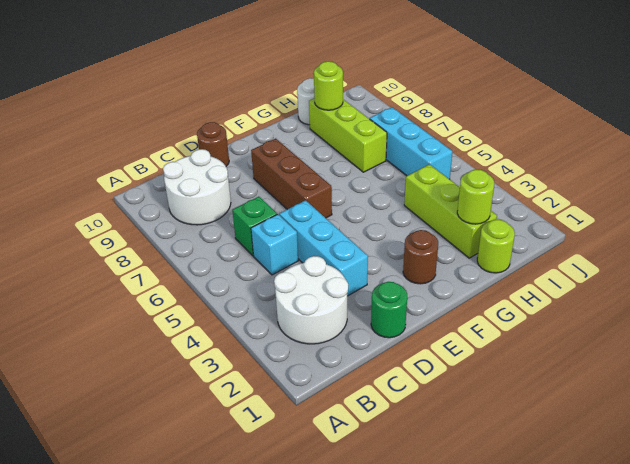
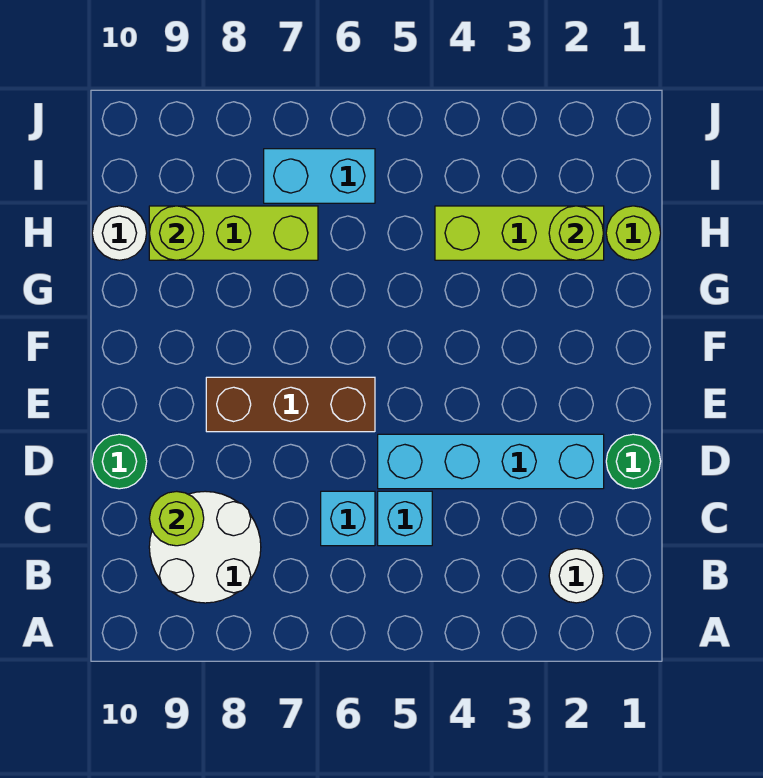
white round brick B2:C3 level 1 -> white round brick B2 level 1
green brick C6 level 1 -> cyan brick C6 level 1
none -> lime round brick C9 level 2
cyan brick D3:D5 level 1 -> cyan brick D2:D5 level 1
brown round brick D10 level 1 -> green round brick D10 level 1
brown round brick F2 level 1 -> none
cyan brick I5:I7 level 1 -> cyan brick I6:I7 level 1

